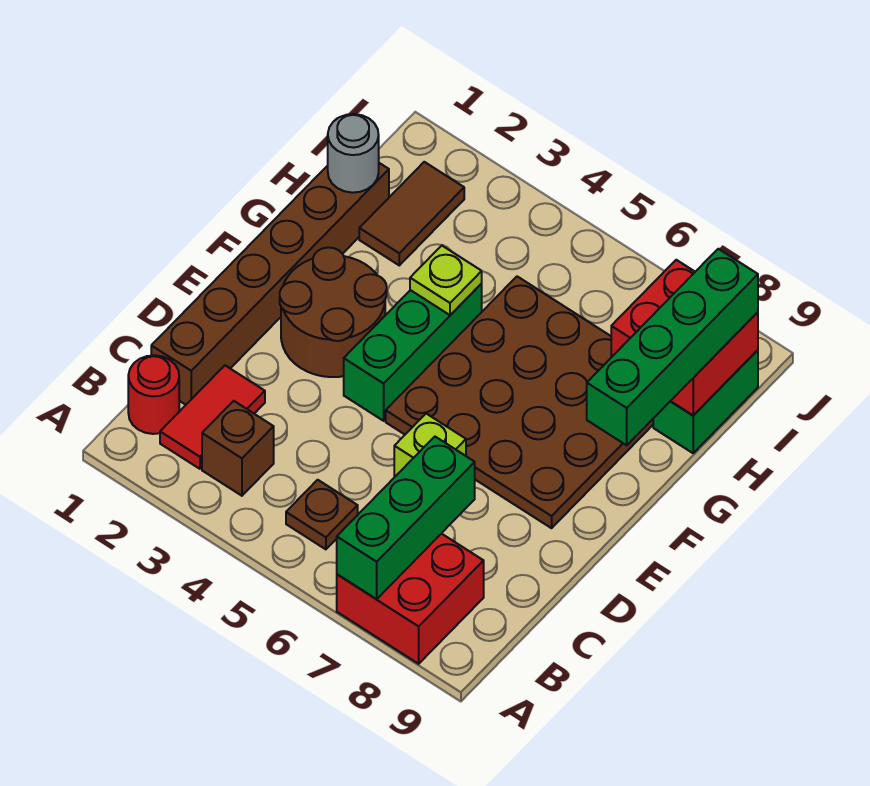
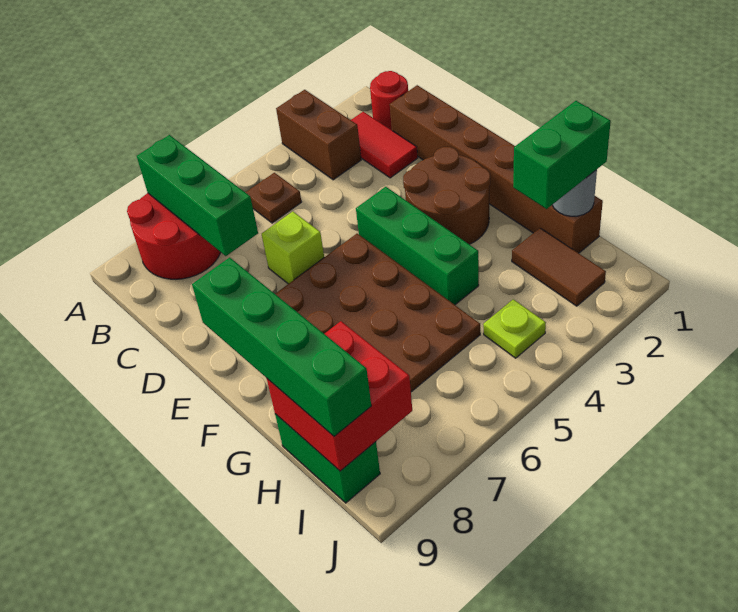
red brick A7:B8 level 1 -> red round brick A7:B8 level 1
brown brick B3 level 1 -> brown brick A3:B3 level 1
lime plate G4 level 2 -> lime plate I4 level 1
none -> green brick H1:H2 level 3

